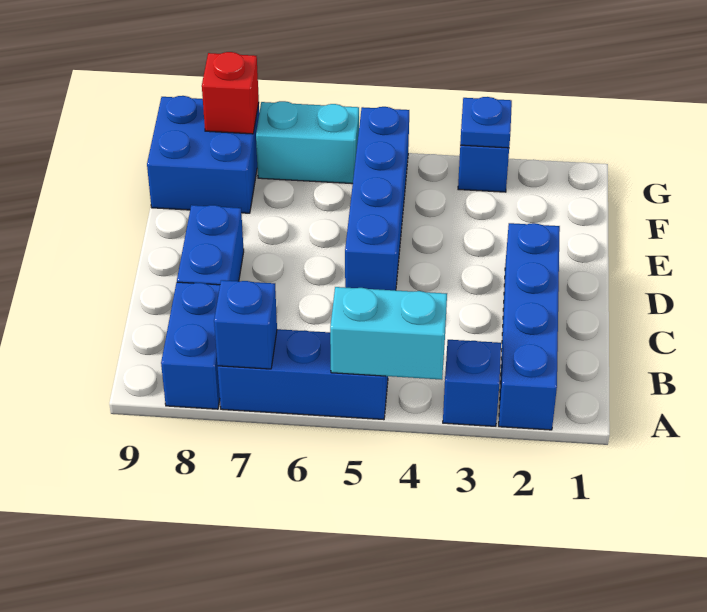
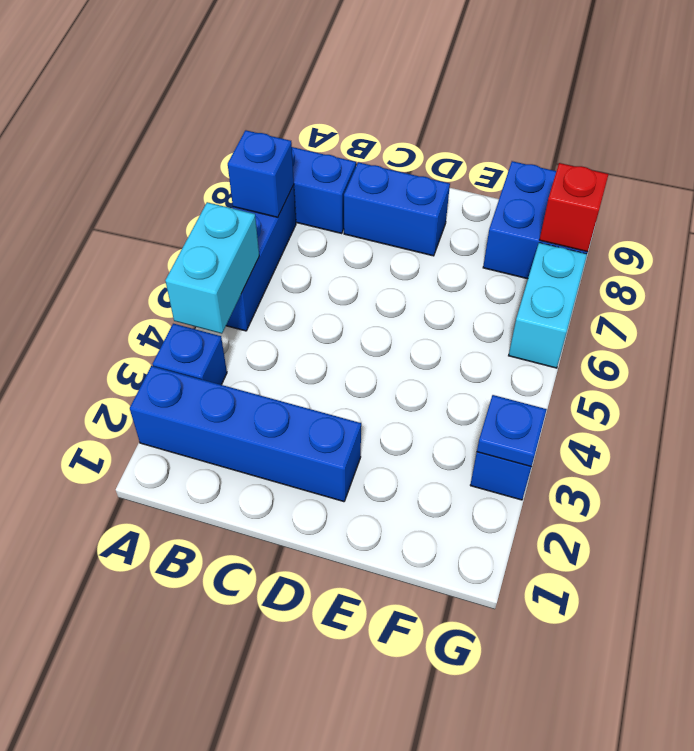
blue brick D5:G5 level 1 -> none

